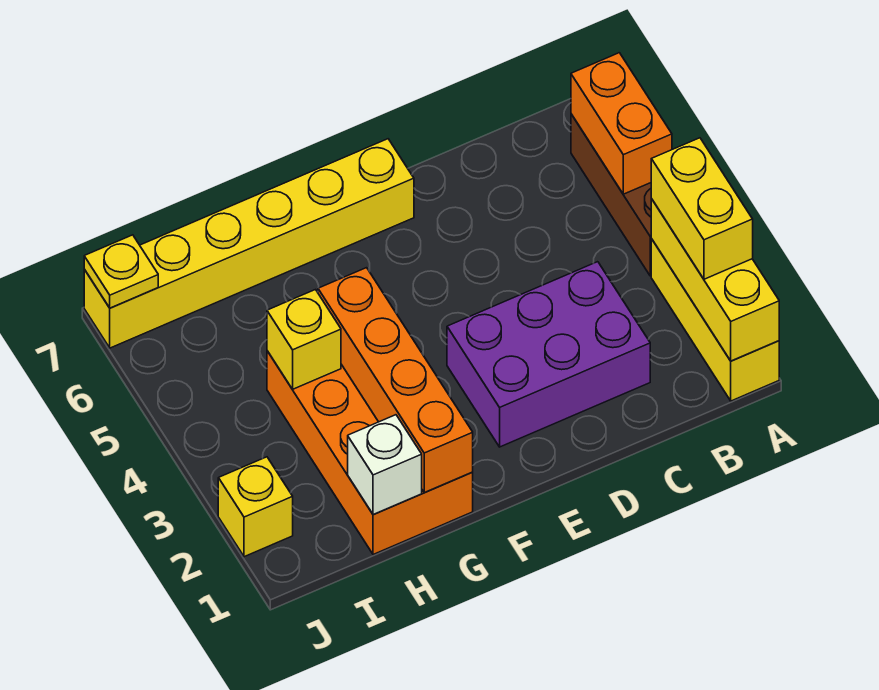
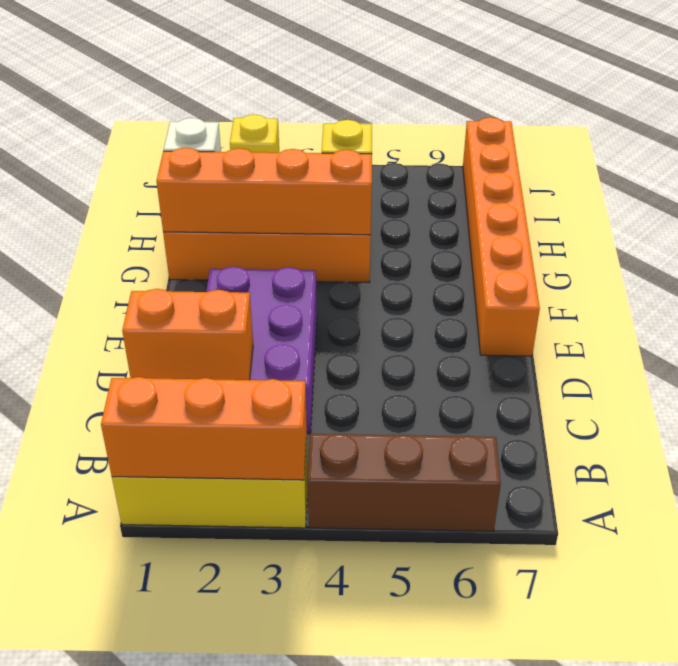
yellow brick A1:A3 level 2 -> orange brick A1:A3 level 2
yellow brick A2:A3 level 3 -> none
orange brick A5:A6 level 2 -> orange brick C1:C2 level 2
yellow brick E7:J7 level 1 -> orange brick E7:J7 level 1
yellow plate J7 level 2 -> none

